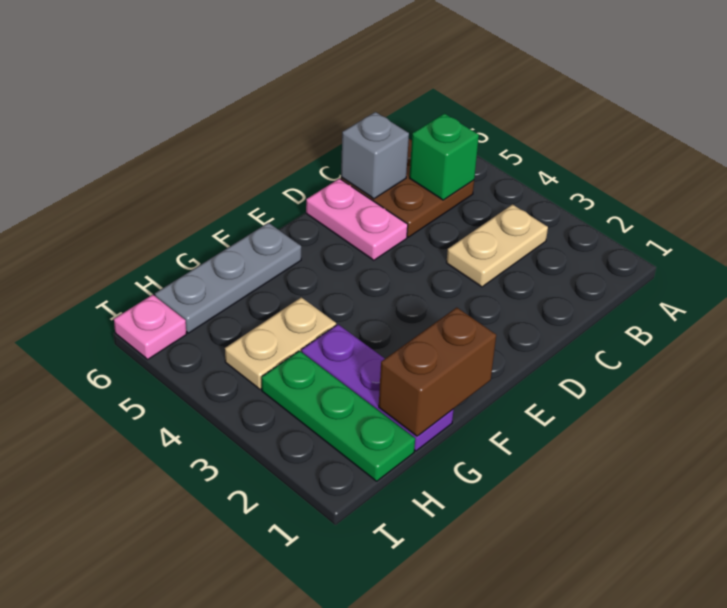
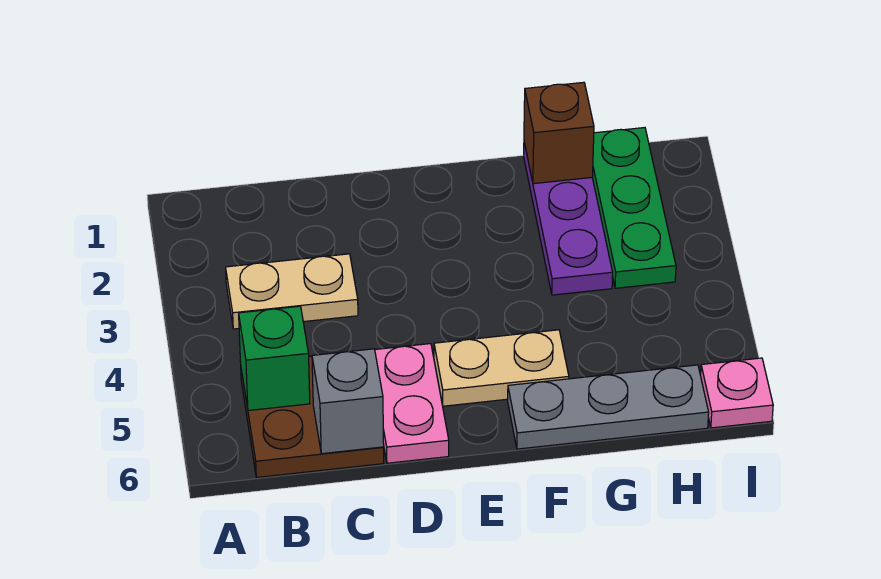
brown brick F1:G1 level 2 -> brown brick G1 level 2
tan plate G4:H4 level 1 -> tan plate E5:F5 level 1

